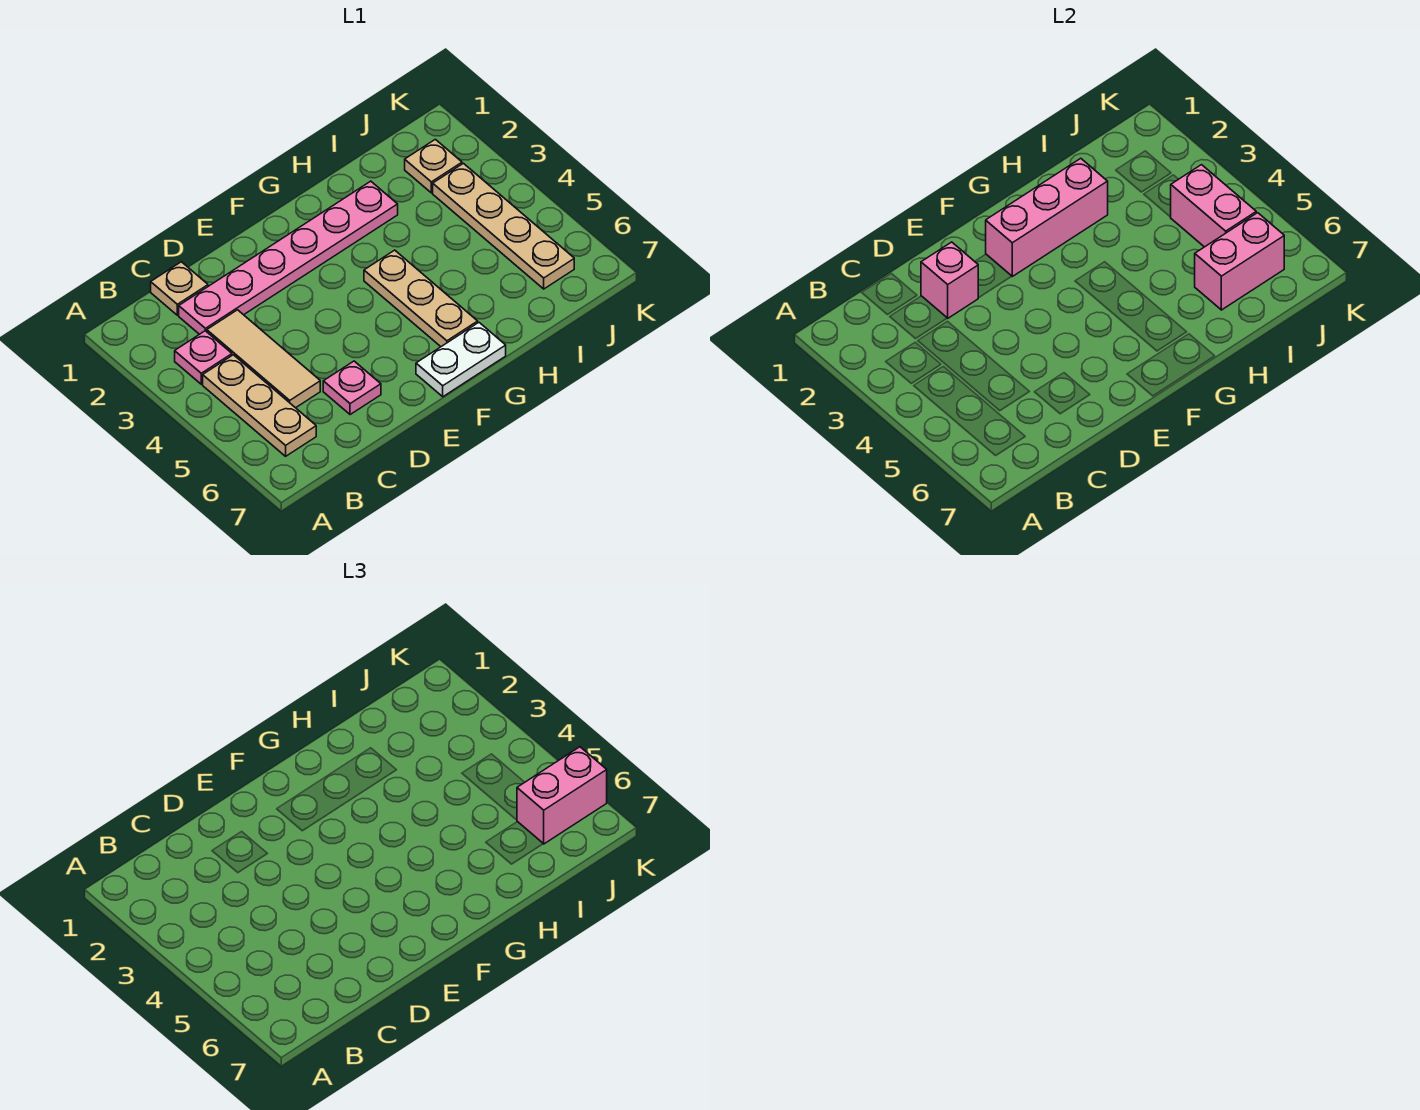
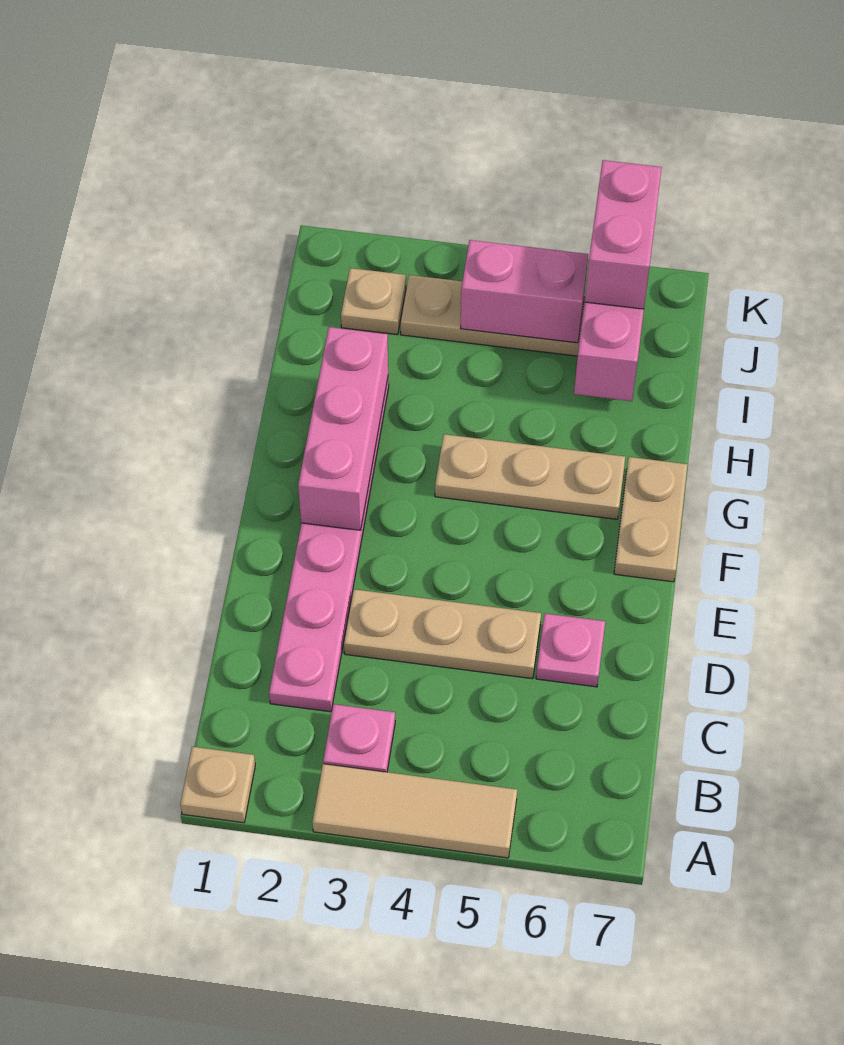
tan plate B4:B6 level 1 -> tan plate D3:D5 level 1
tan plate C1 level 1 -> tan plate A1 level 1
tan tile C3:C5 level 1 -> tan tile A3:A5 level 1
pink brick D2 level 2 -> none
white plate F7:G7 level 1 -> tan plate F7:G7 level 1

